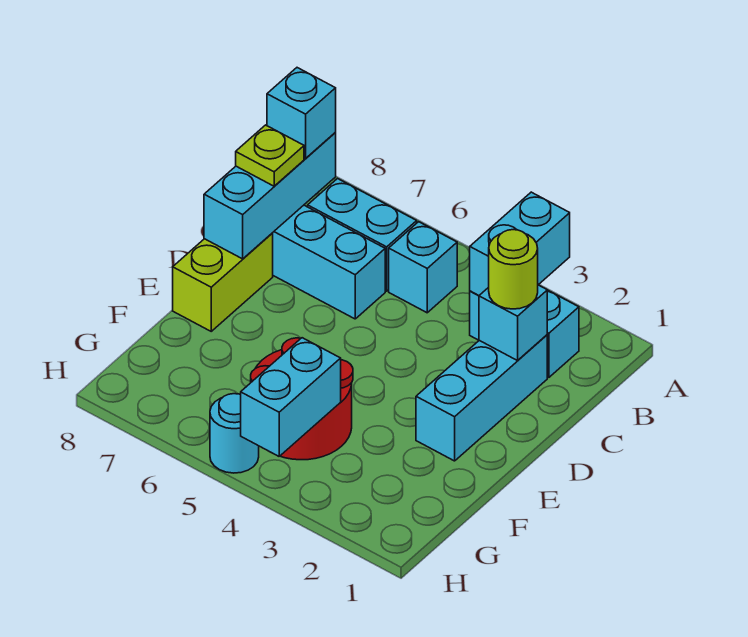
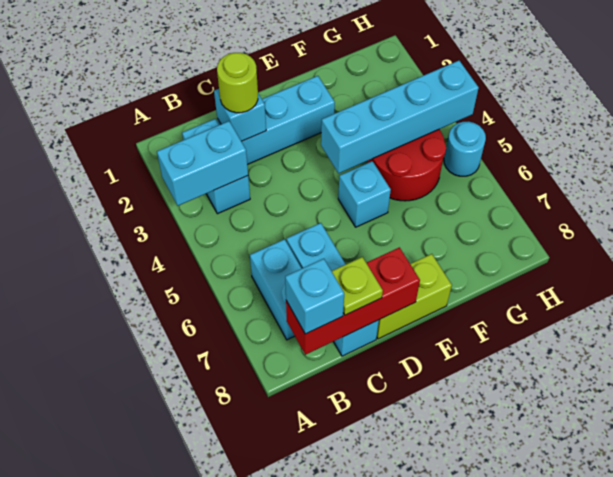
cyan brick B5 level 1 -> cyan brick E5 level 1
cyan brick B8:D8 level 2 -> red brick B8:D8 level 2
cyan brick G4:H4 level 2 -> cyan brick E4:H4 level 2

